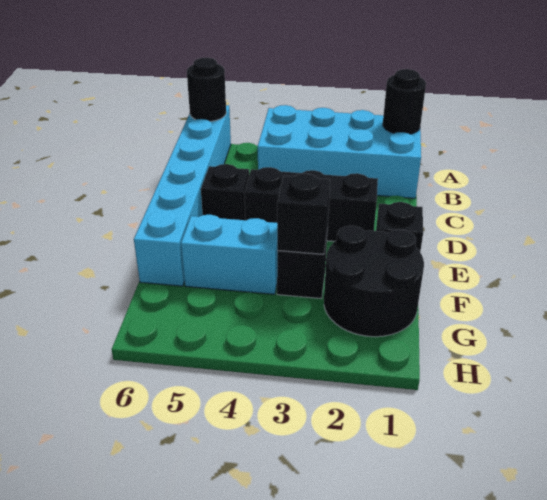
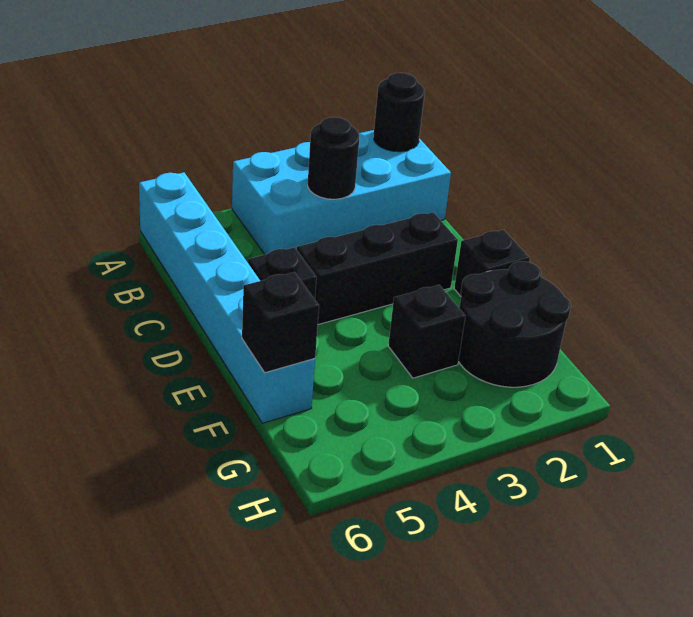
black round brick A6 level 2 -> black round brick B3 level 2
black brick F3 level 2 -> black brick F6 level 2
cyan brick F4:F5 level 1 -> none

